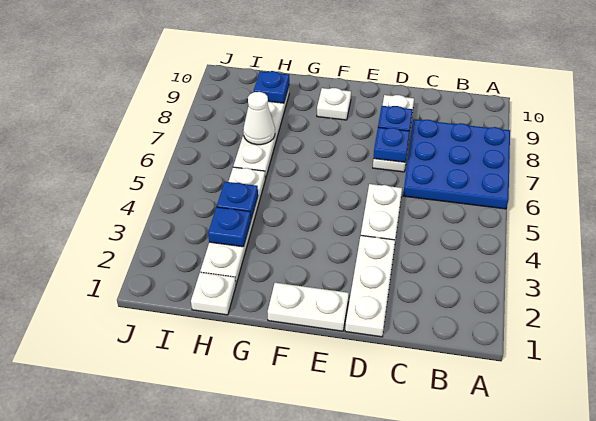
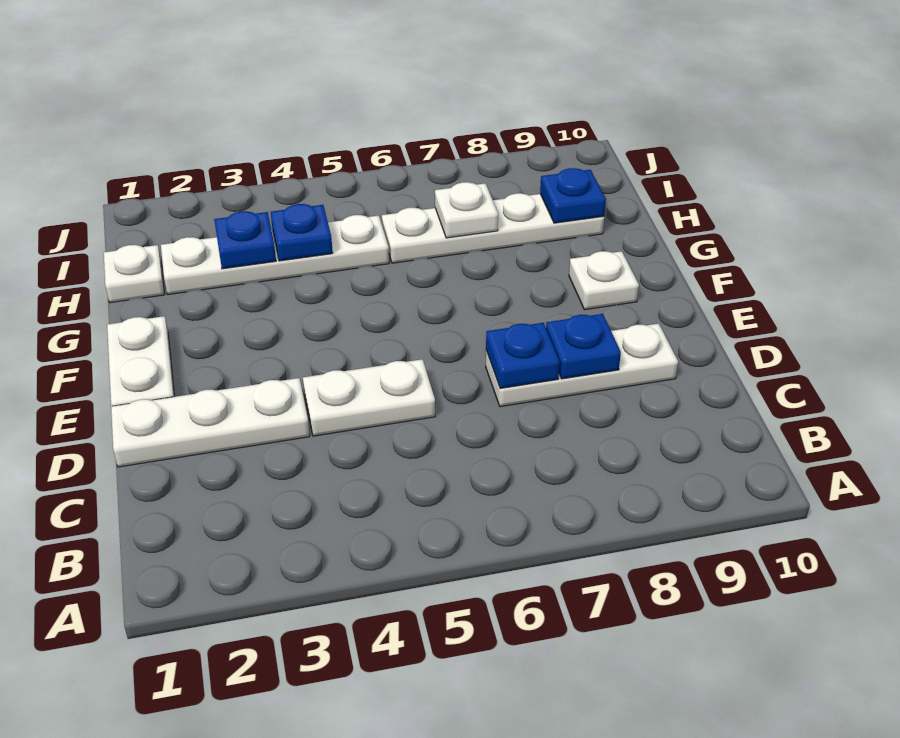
blue plate A6:C8 level 1 -> none
white cone H7 level 2 -> white plate H7 level 2

